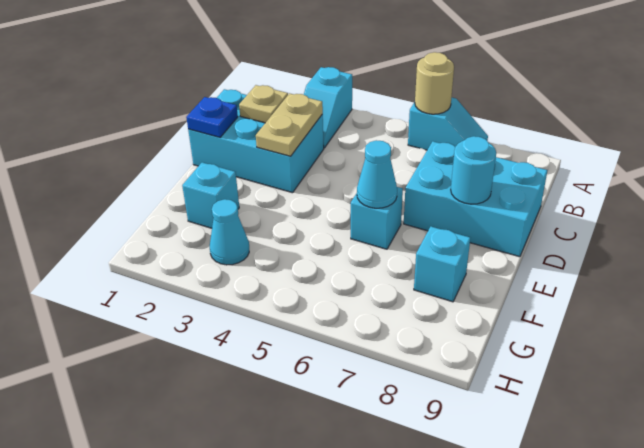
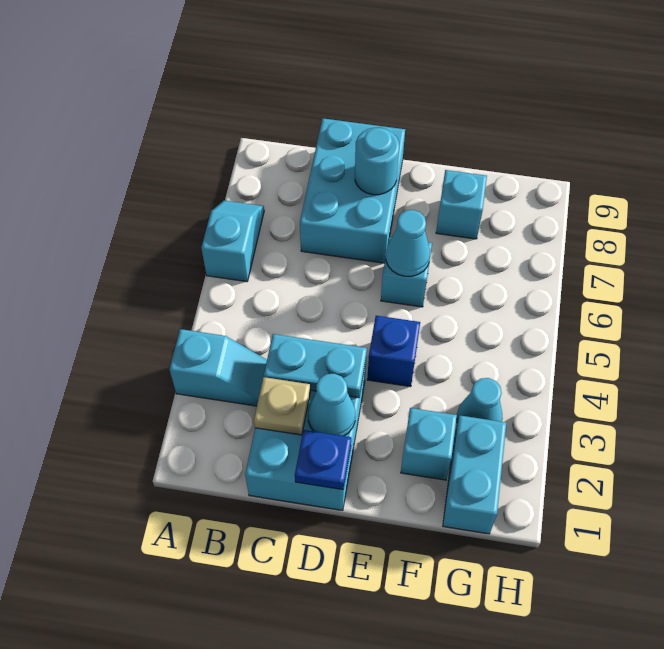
tan round brick A6 level 2 -> none
tan plate C3:D3 level 2 -> cyan plate C3:D3 level 2
none -> cyan cone D2 level 2
none -> blue brick E4 level 1
none -> cyan brick G1:G2 level 1

